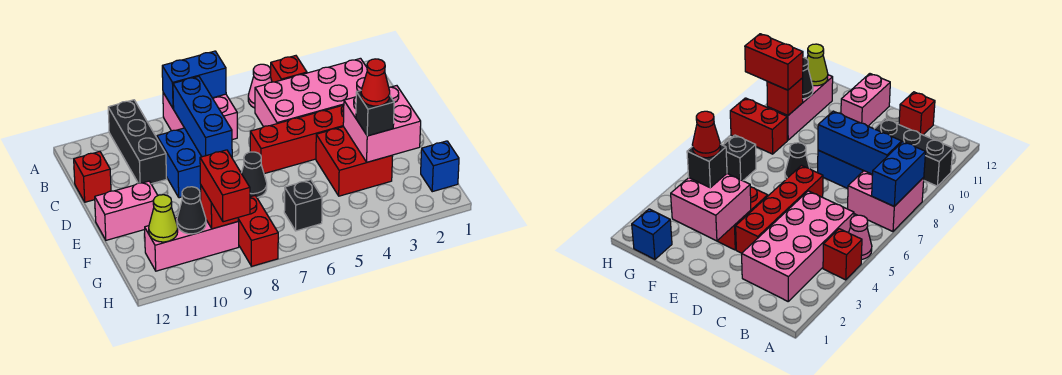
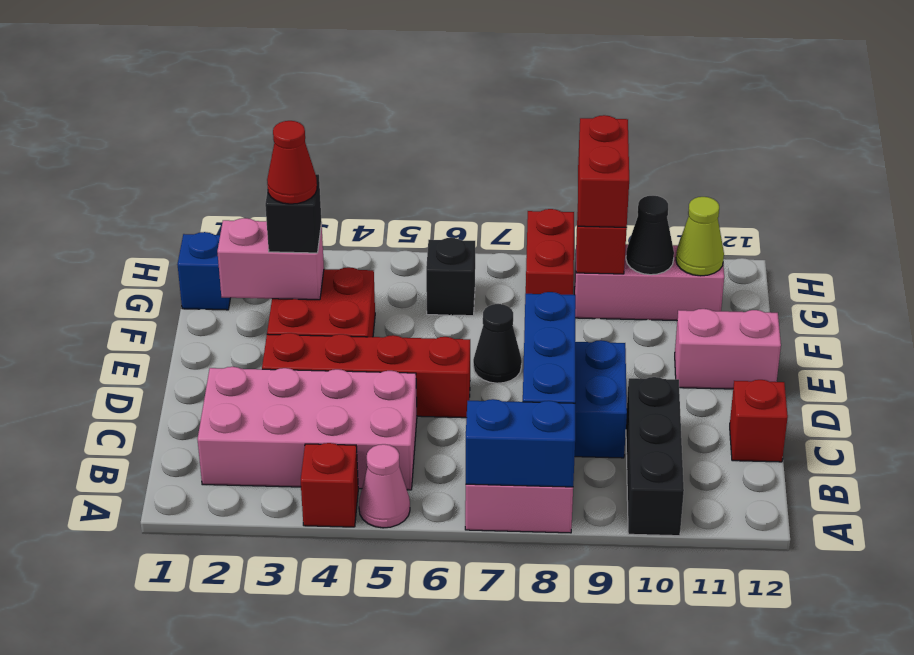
pink brick E2:F3 level 2 -> pink brick F2:F3 level 2

